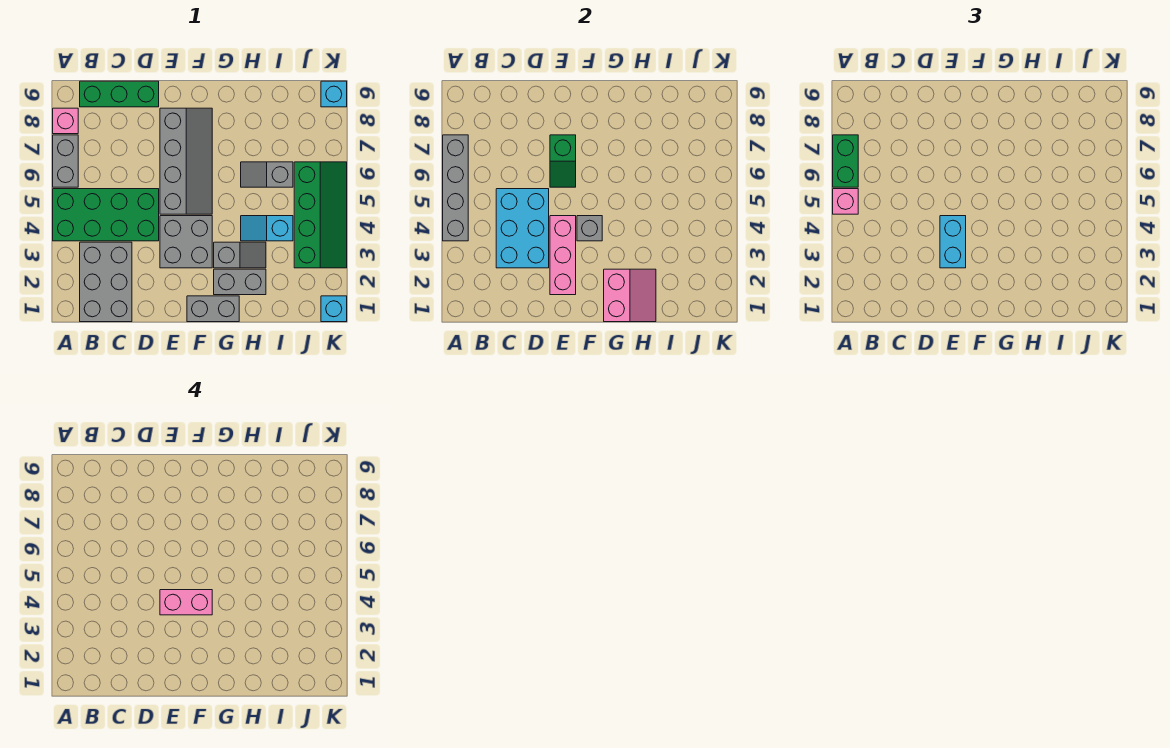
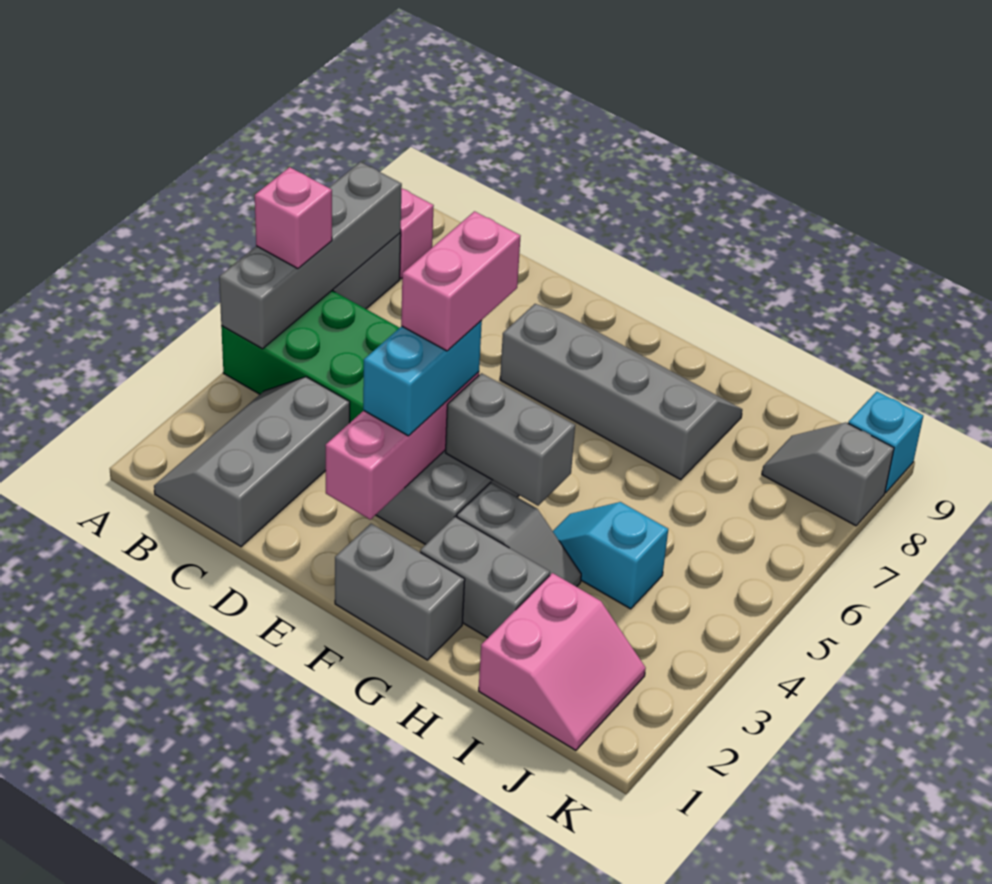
green brick A6:A7 level 3 -> none
grey brick B1:C3 level 1 -> grey slope B1:C3 level 1 top C
green brick B9:D9 level 1 -> none
cyan brick C3:D5 level 2 -> none
pink brick E4:F4 level 4 -> pink brick E4:E5 level 4
grey slope E5:F8 level 1 top E -> grey slope E7:H8 level 1 top 7
green slope E6:E7 level 2 top 7 -> none
grey brick F4 level 2 -> grey brick F4:G4 level 2
pink slope G1:H2 level 2 top G -> pink slope I1:J2 level 1 top I
grey slope H6:I6 level 1 top I -> grey slope J8:K8 level 1 top K
green slope J3:K6 level 1 top J -> none
cyan brick K1 level 1 -> none

